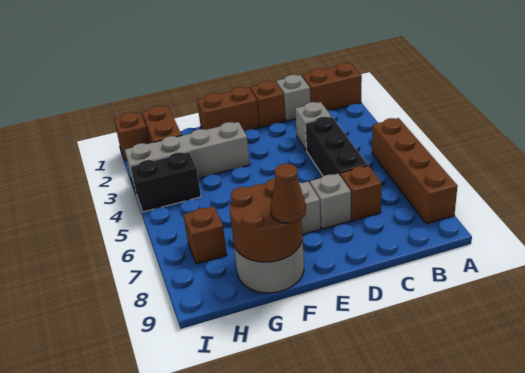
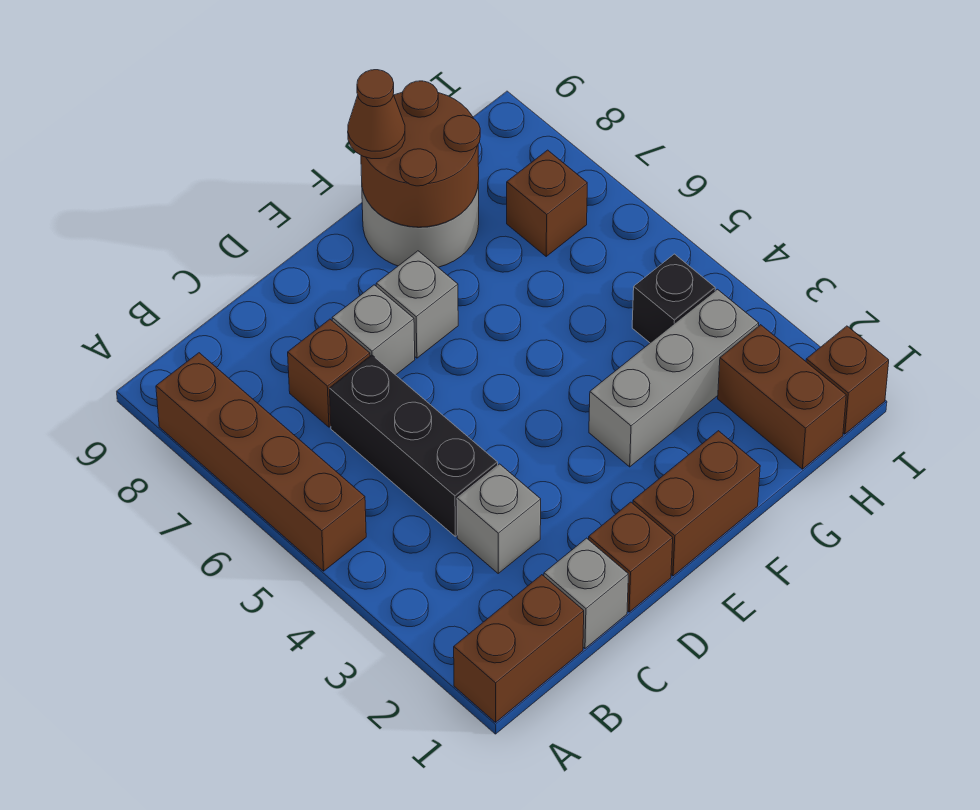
grey brick F3:I3 level 1 -> grey brick F3:H3 level 1
black brick H4:I4 level 1 -> black brick H4 level 1

